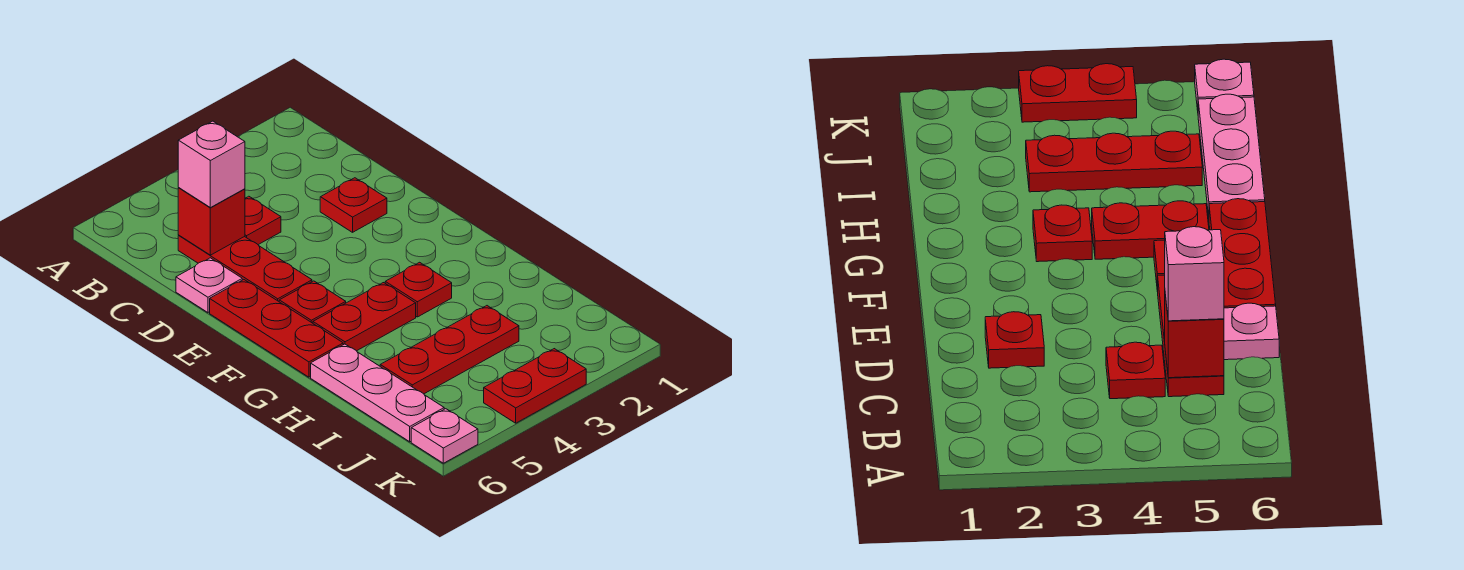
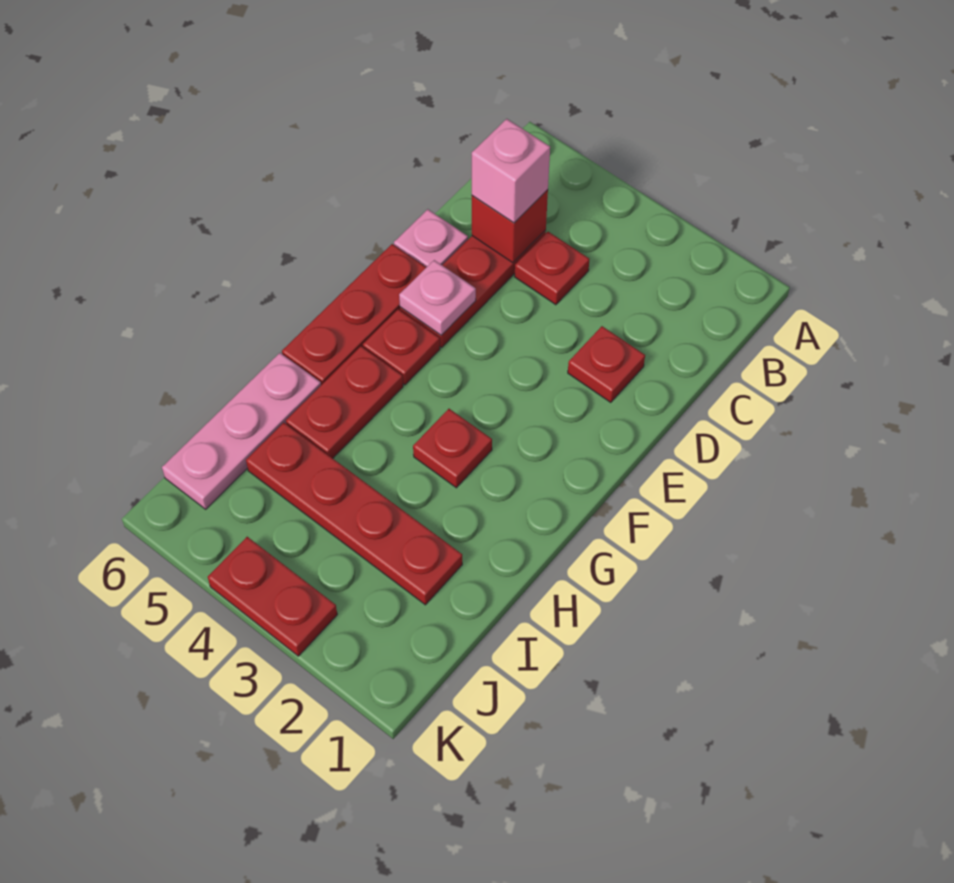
red plate G4:G5 level 1 -> red plate G5:H5 level 1
red plate I3:I5 level 1 -> red plate I2:I5 level 1
pink plate K6 level 1 -> pink plate E5 level 2

